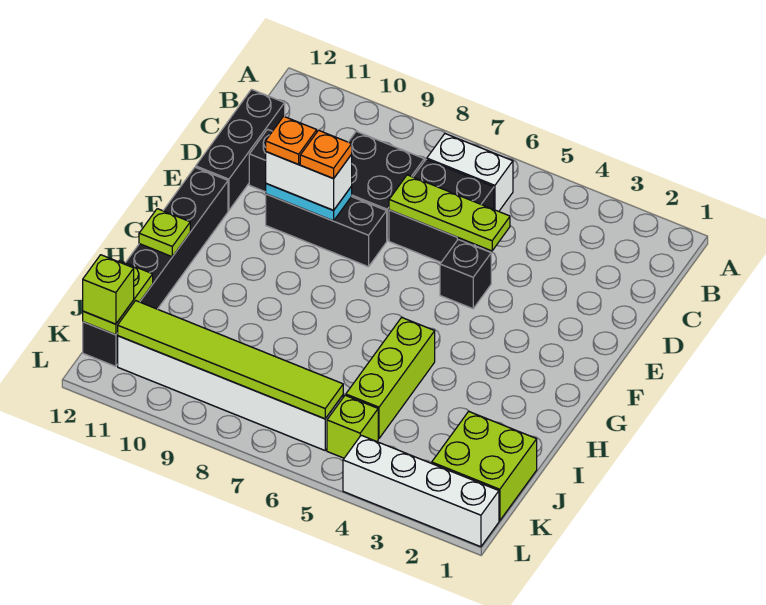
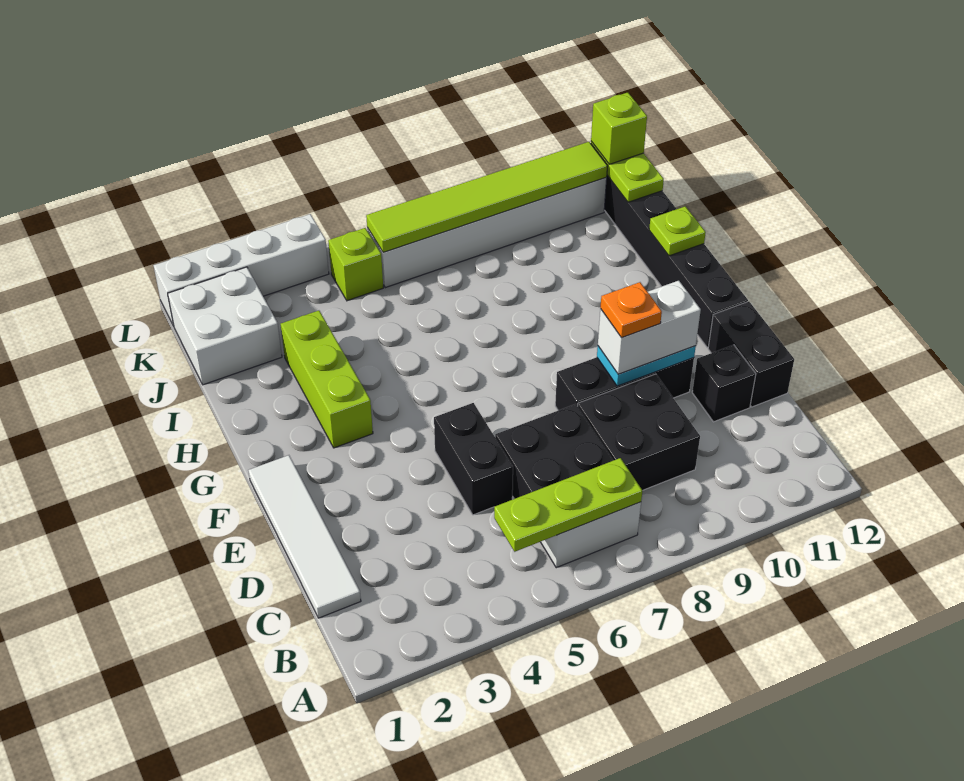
none -> white tile C1:F1 level 1
black brick C12:E12 level 1 -> black brick D12:E12 level 1
lime plate D5:D7 level 2 -> lime plate B5:B7 level 2
black brick E5 level 1 -> black brick D5:E5 level 1
orange plate E10 level 4 -> none
lime brick H5:J5 level 1 -> lime brick G3:I3 level 1
lime brick J1:K2 level 1 -> white brick J1:K2 level 1

